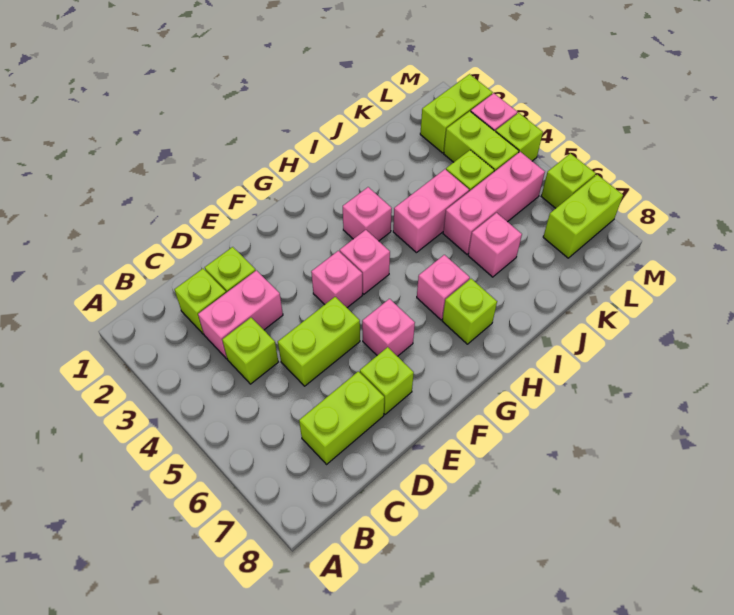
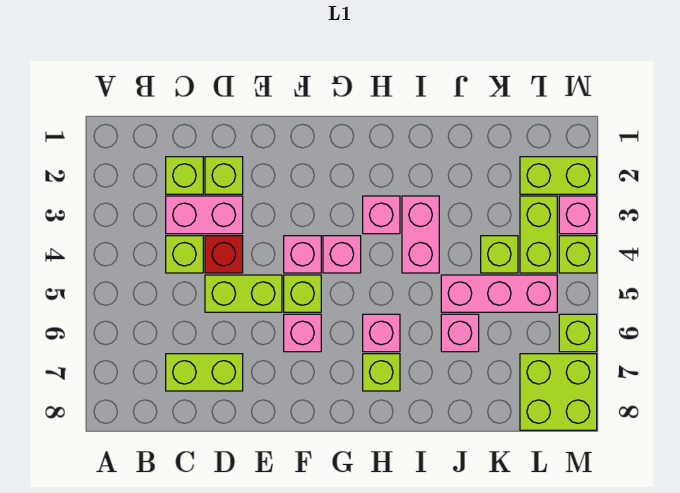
none -> red brick D4 level 1
lime brick E7 level 1 -> lime brick F5 level 1
pink brick I4:J4 level 1 -> pink brick I3:I4 level 1
lime brick L7:M7 level 1 -> lime brick L7:M8 level 1

